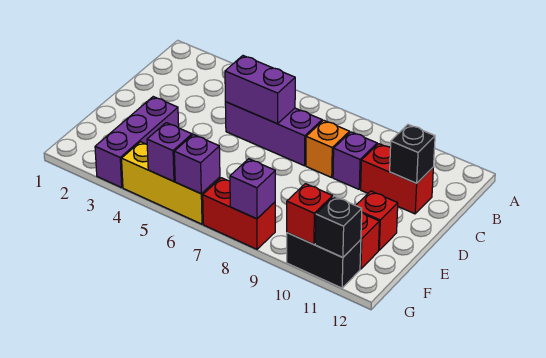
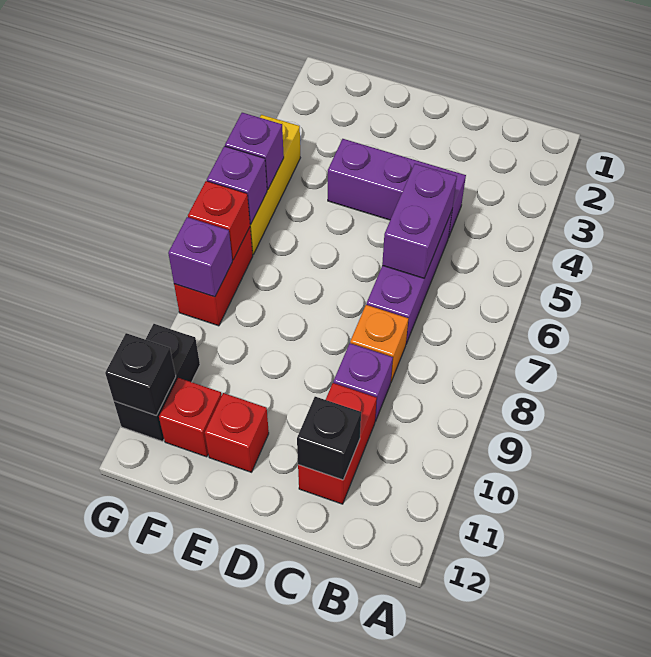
purple brick E3:G3 level 1 -> purple brick C4:E4 level 1
red brick G10 level 2 -> red brick G7 level 2

